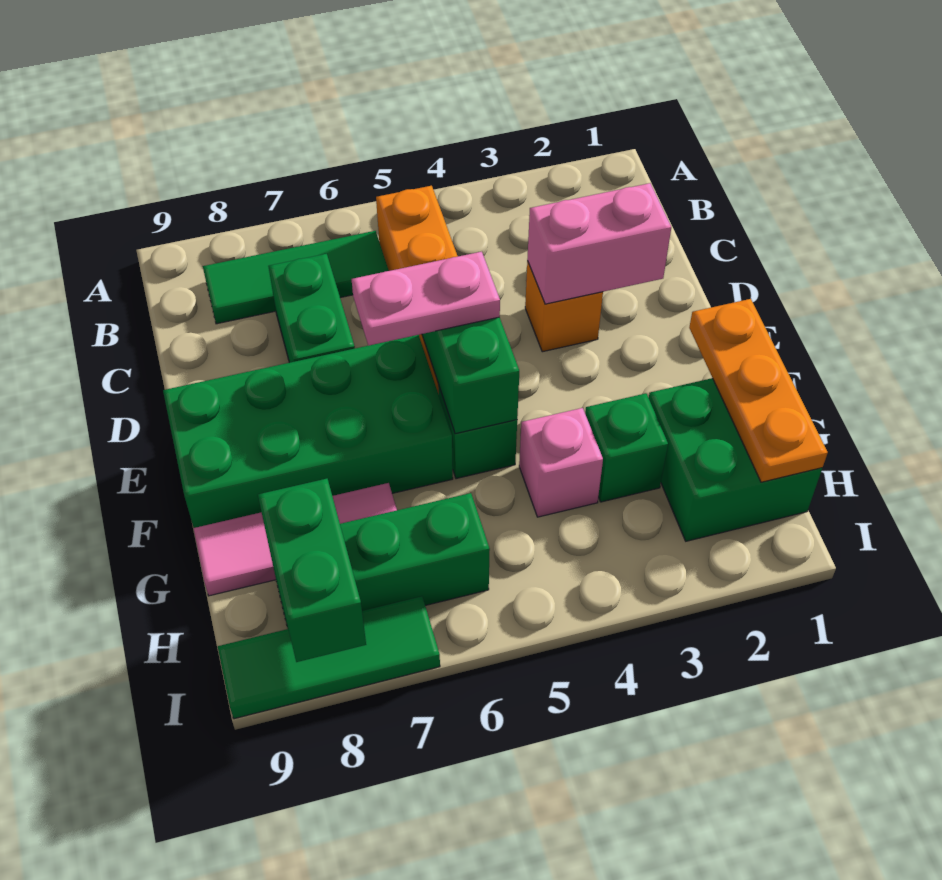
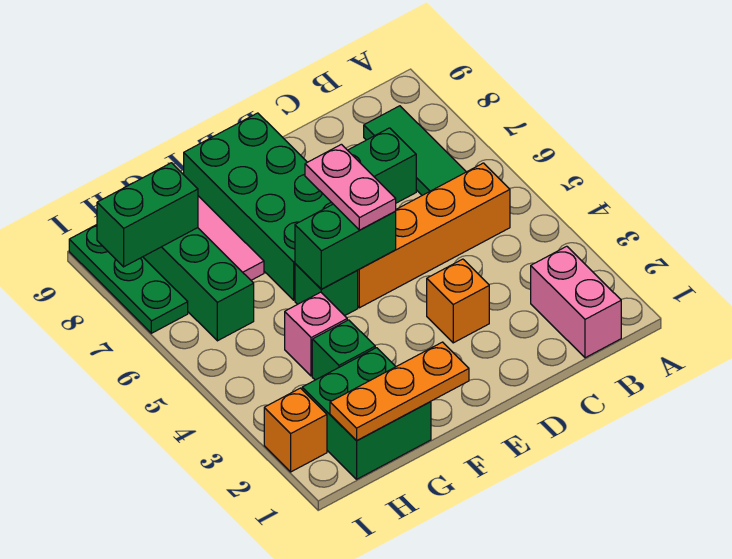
pink brick D2:D3 level 2 -> pink brick B1:B2 level 1
none -> orange brick I2 level 1
green tile I7:I9 level 1 -> green plate I7:I9 level 1

